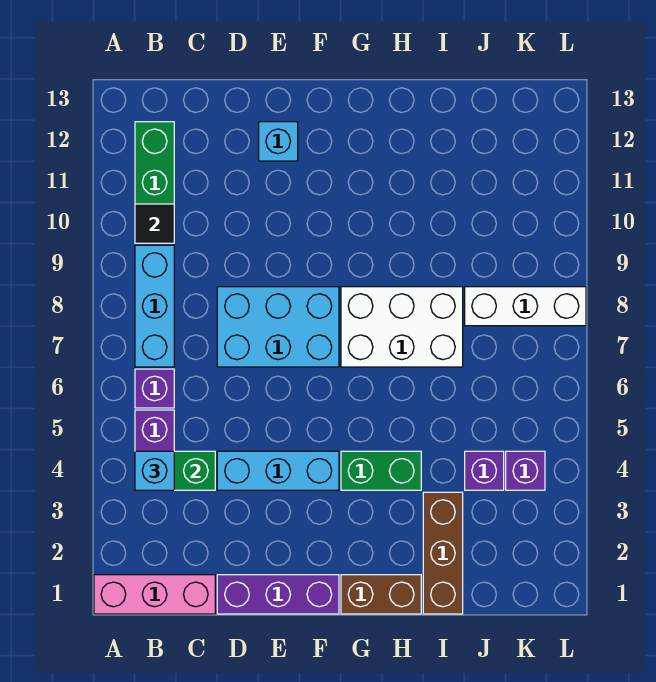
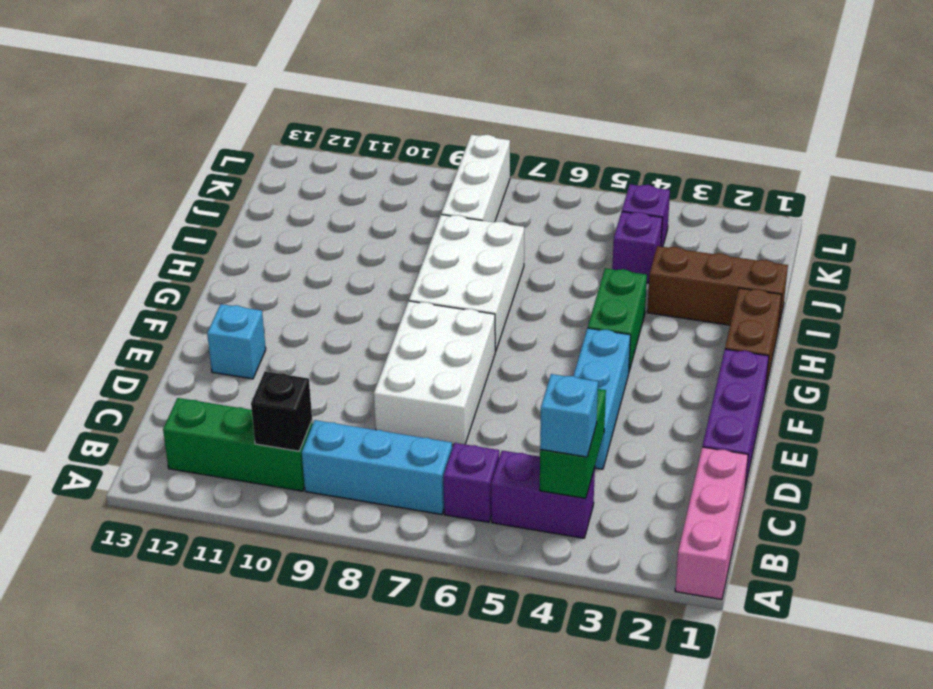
black tile B10 level 2 -> black brick B10 level 2
cyan brick D7:F8 level 1 -> white brick D7:F8 level 1

